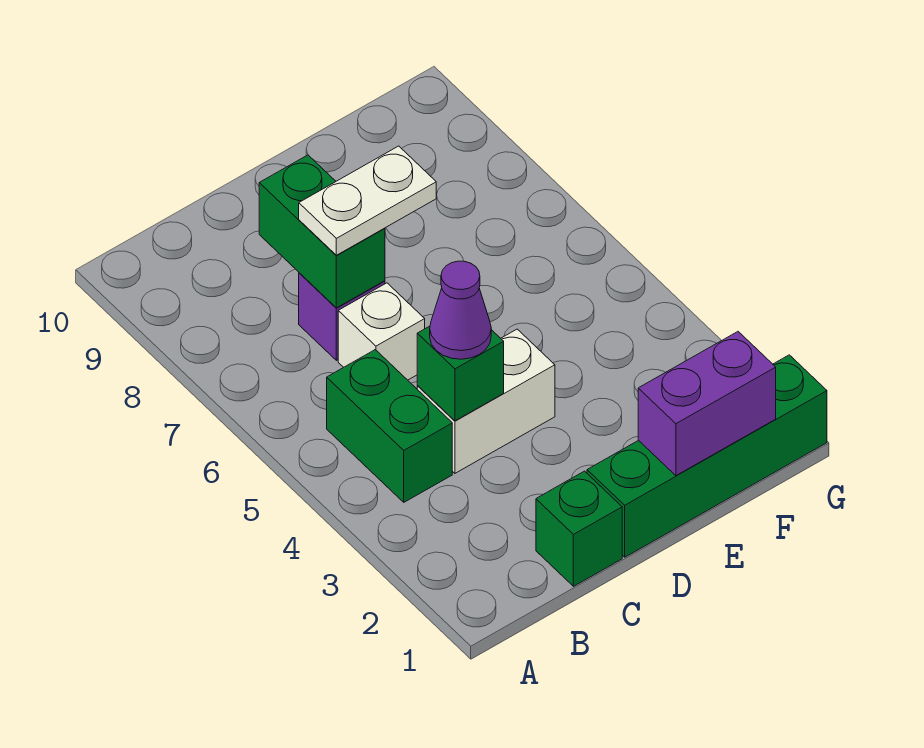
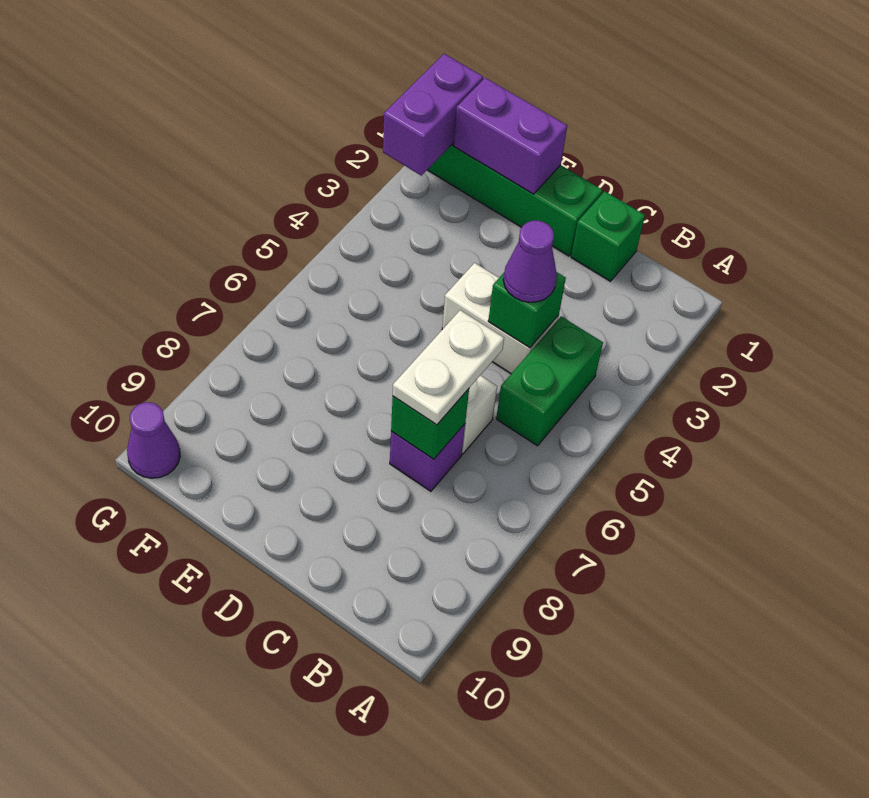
green brick C7:C8 level 2 -> green brick C7 level 2
white plate C7:D7 level 3 -> white plate C6:C7 level 3
none -> purple brick G1:G2 level 2
none -> purple cone G10 level 1

